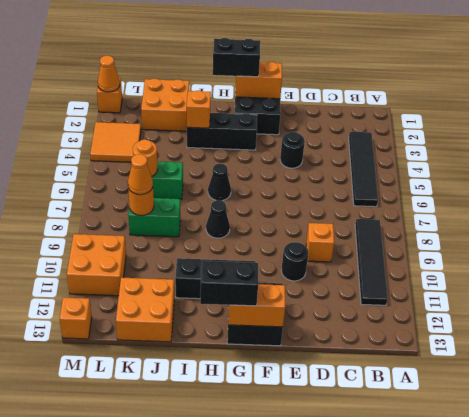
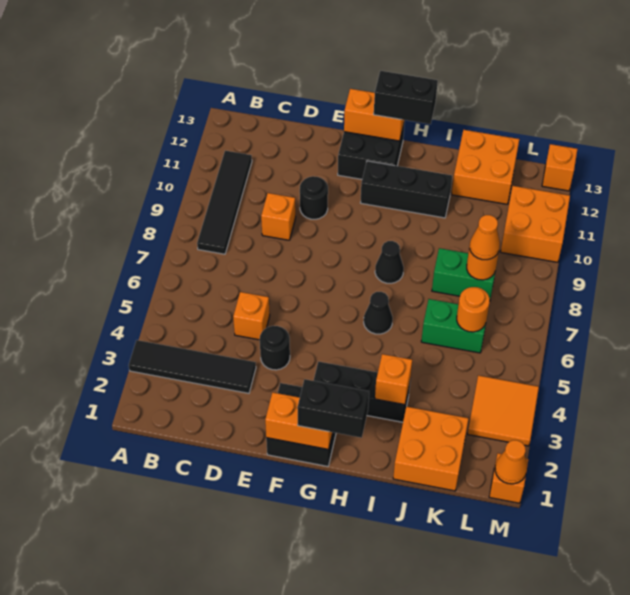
black tile B3:B6 level 1 -> black tile A3:D3 level 1
none -> orange brick D5 level 1

